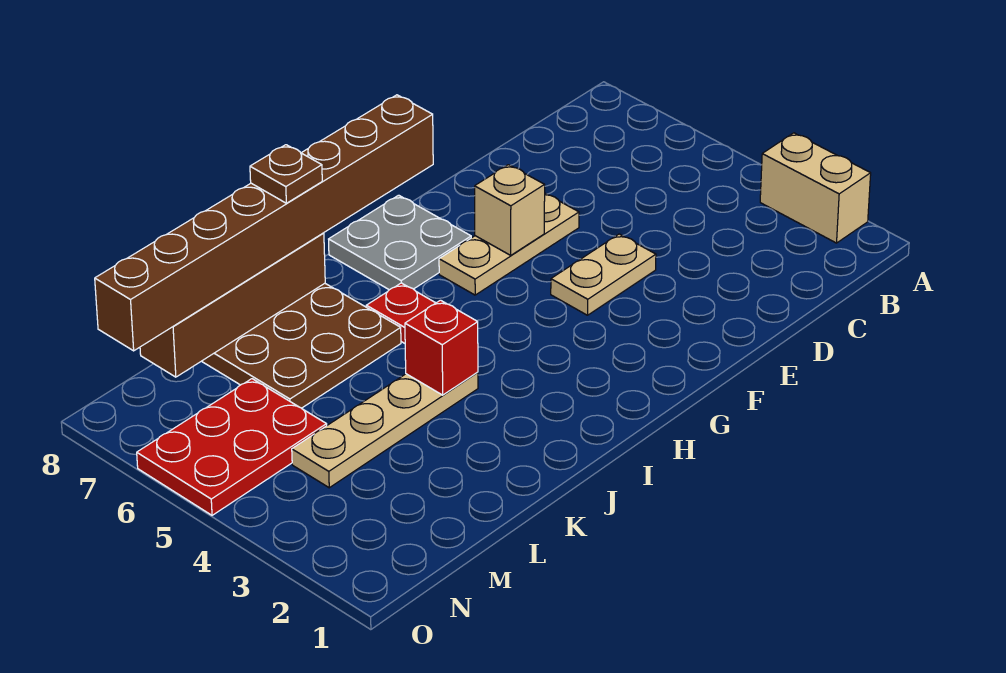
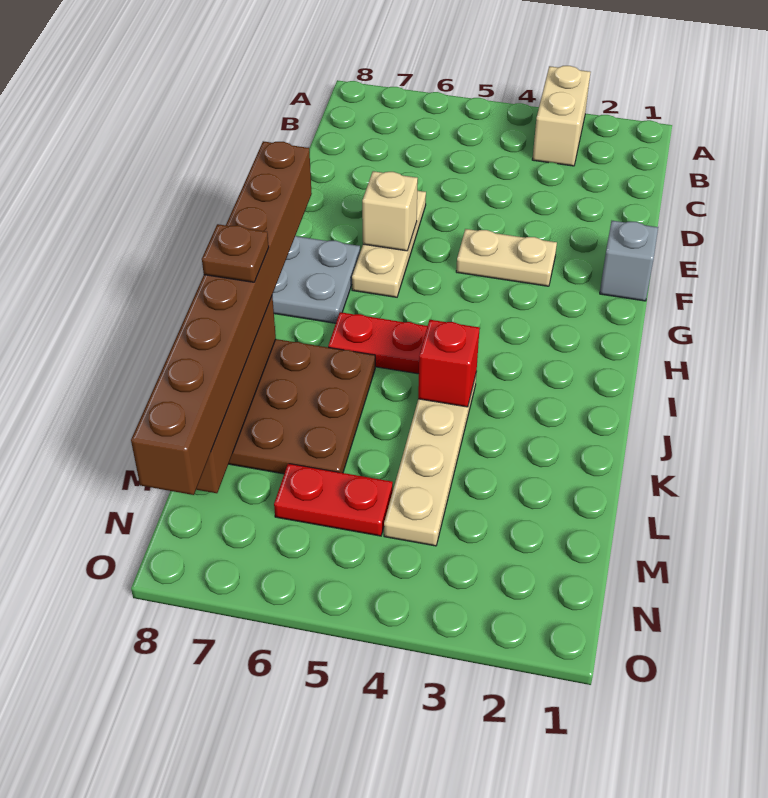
tan brick A2:A3 level 1 -> tan brick A3:B3 level 1
tan plate E4:F4 level 1 -> tan plate F3:F4 level 1
none -> grey brick F1 level 1
red plate M5:O6 level 1 -> red plate M5:M6 level 1

